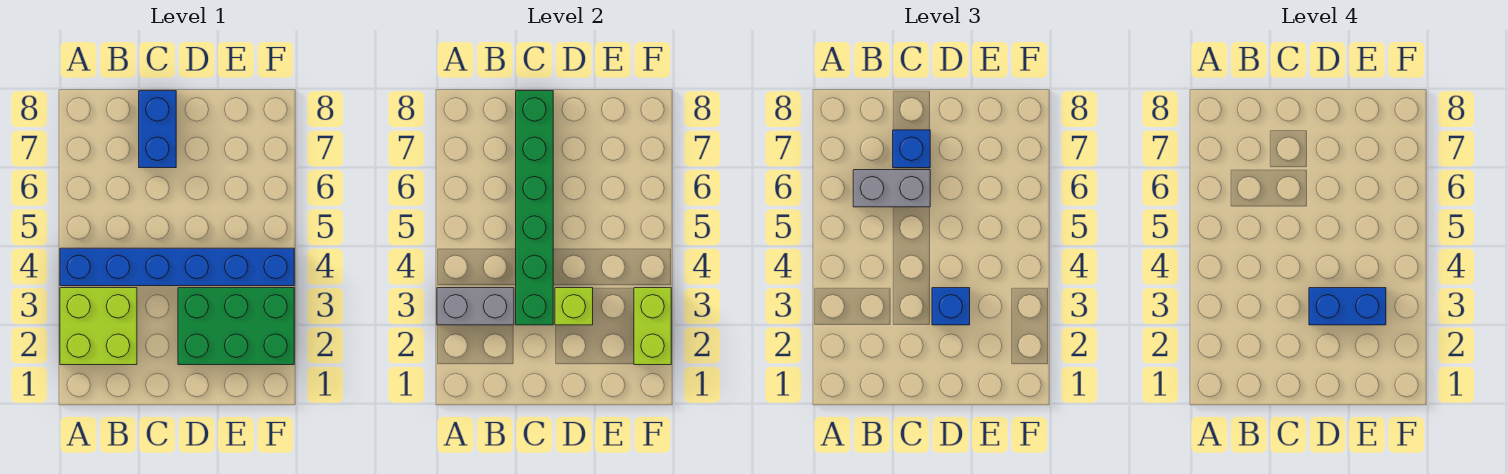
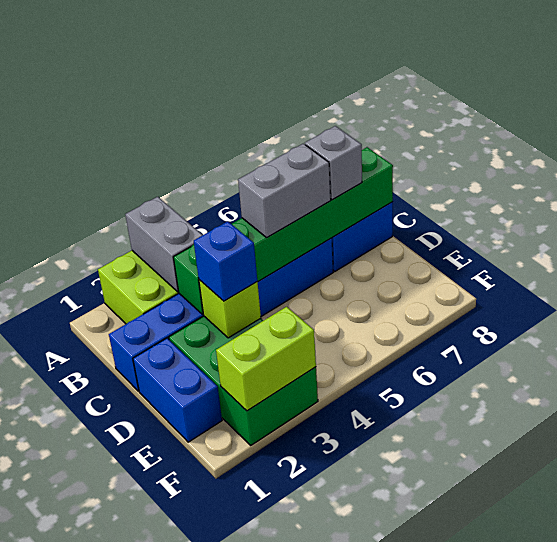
blue brick A4:F4 level 1 -> blue brick C1:C6 level 1
grey brick B6:C6 level 3 -> grey brick C5:C6 level 3
blue brick C7 level 3 -> grey brick C7 level 3
blue brick D3:E3 level 4 -> blue brick D1:E1 level 1

